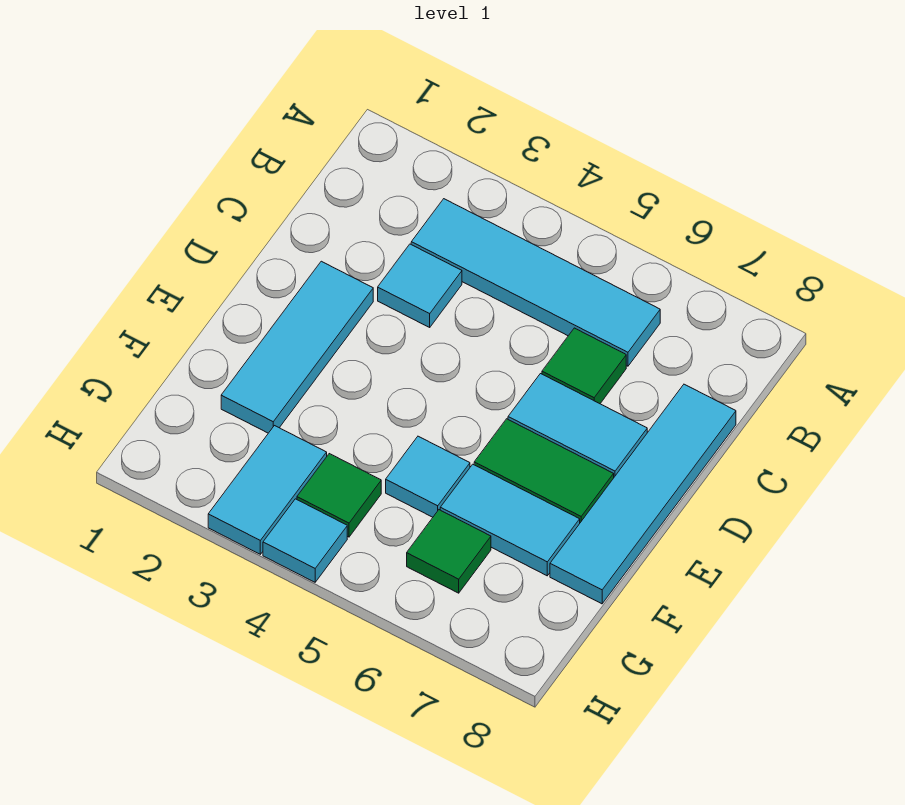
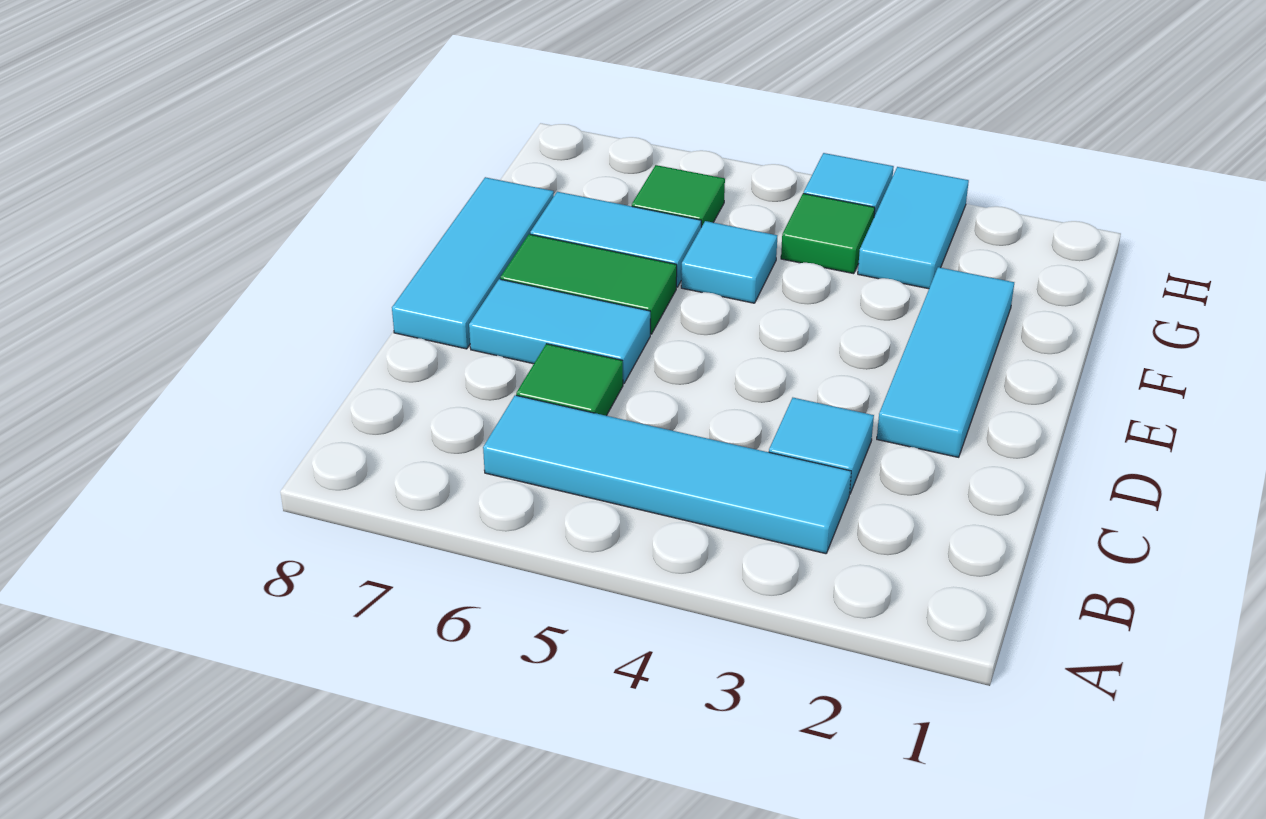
cyan tile C8:F8 level 1 -> cyan tile D8:F8 level 1

